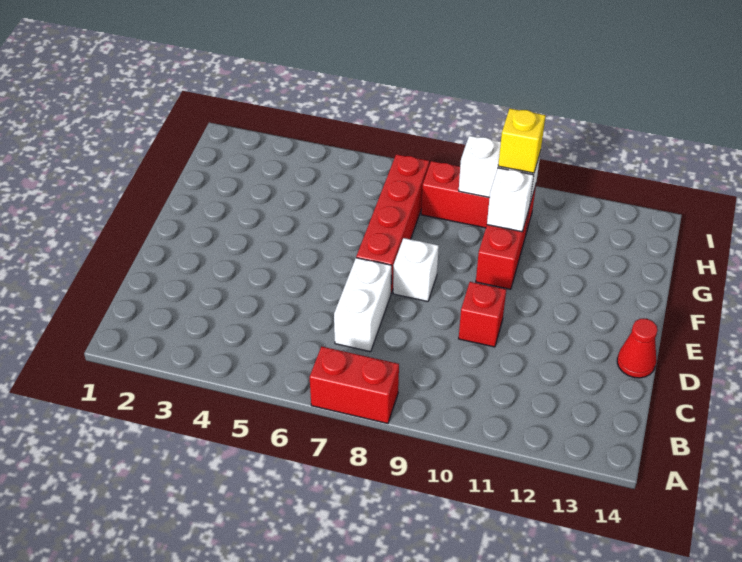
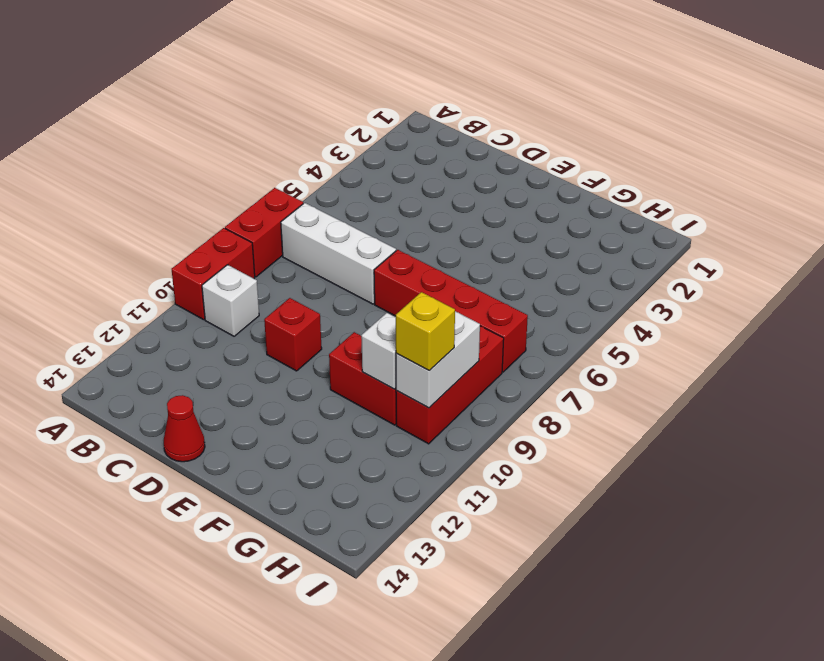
none -> red brick A9:A10 level 1
white brick C7:D7 level 1 -> white brick B7:D7 level 1
white brick E8 level 1 -> white brick B10 level 1

